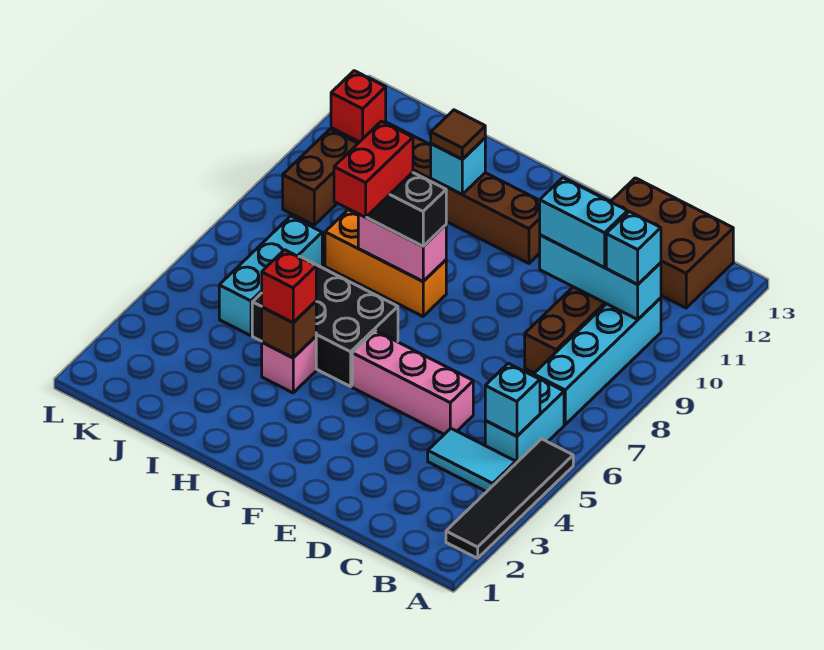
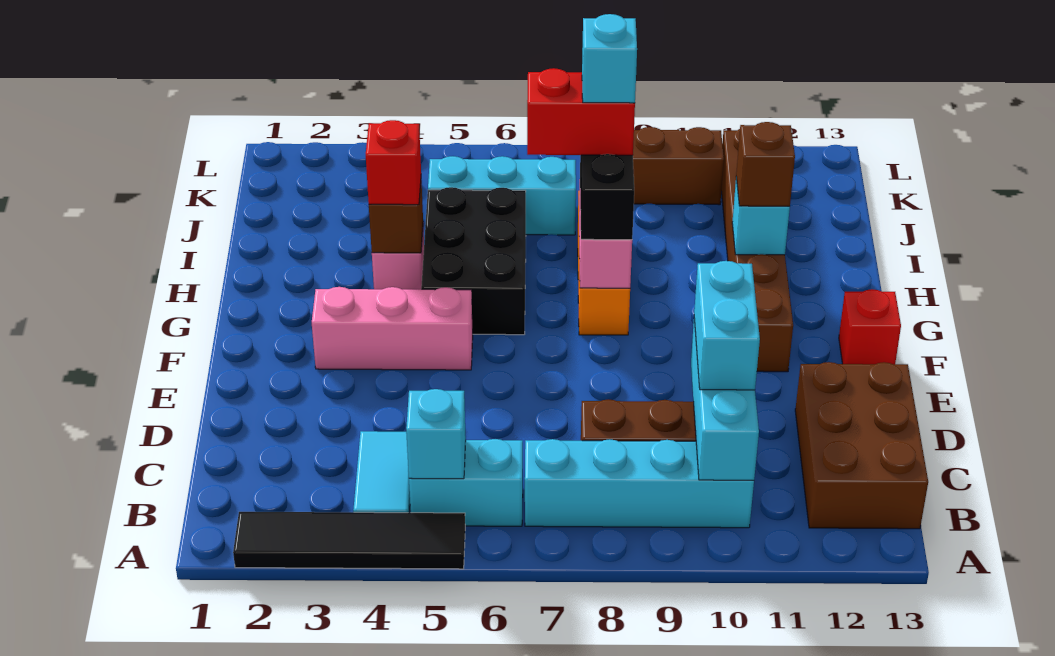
cyan brick B10 level 3 -> cyan brick H8 level 5
pink brick D5:F5 level 1 -> pink brick F3:F5 level 1
brown tile H11 level 3 -> brown brick H11 level 3
red brick K11 level 2 -> red brick F13 level 1

